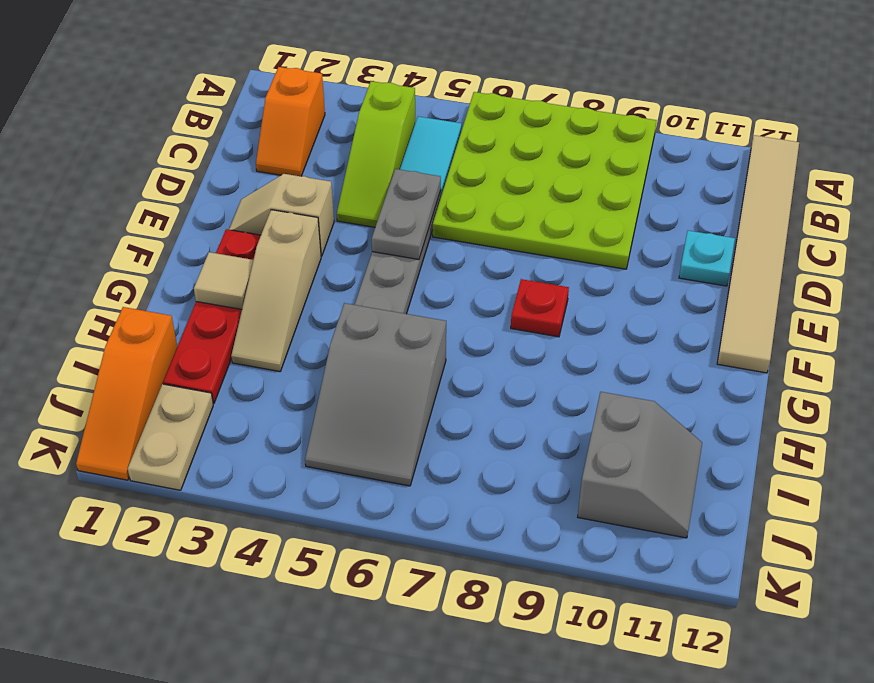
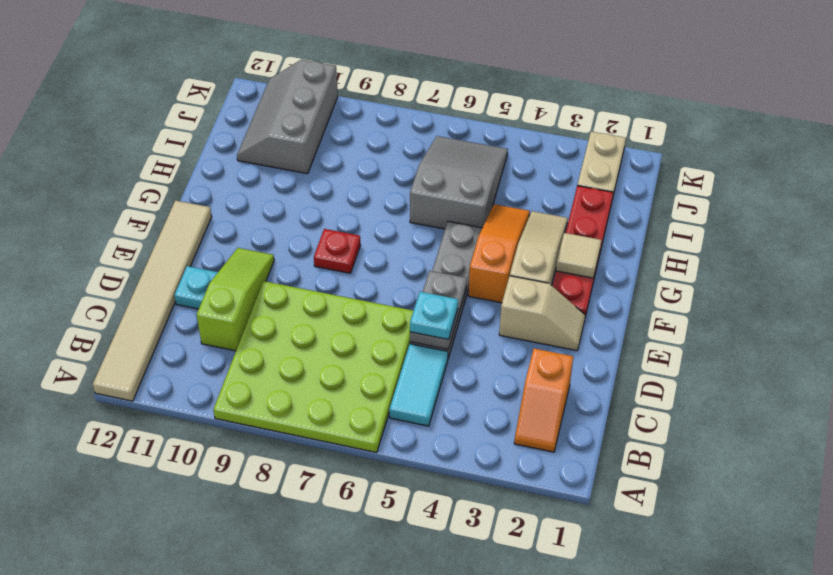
orange slope B2:C2 level 1 top B -> orange slope B2:C2 level 1 top C
lime slope B4:D4 level 1 top B -> lime slope C10:E10 level 1 top C
none -> cyan plate D5 level 3
orange slope I1:K1 level 1 top I -> orange slope F4:H4 level 1 top F
grey slope I10:J11 level 1 top 10 -> grey slope I10:K11 level 1 top 10

